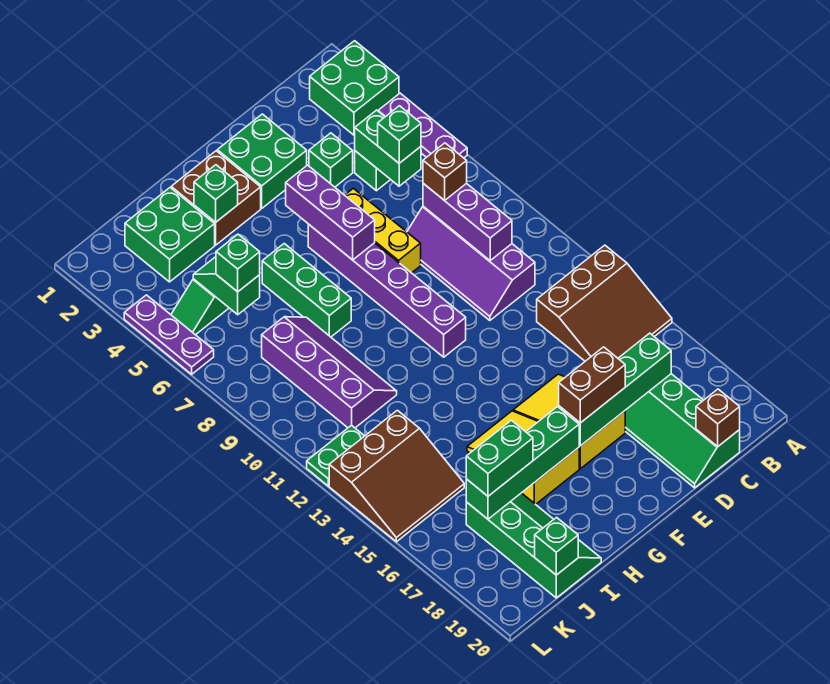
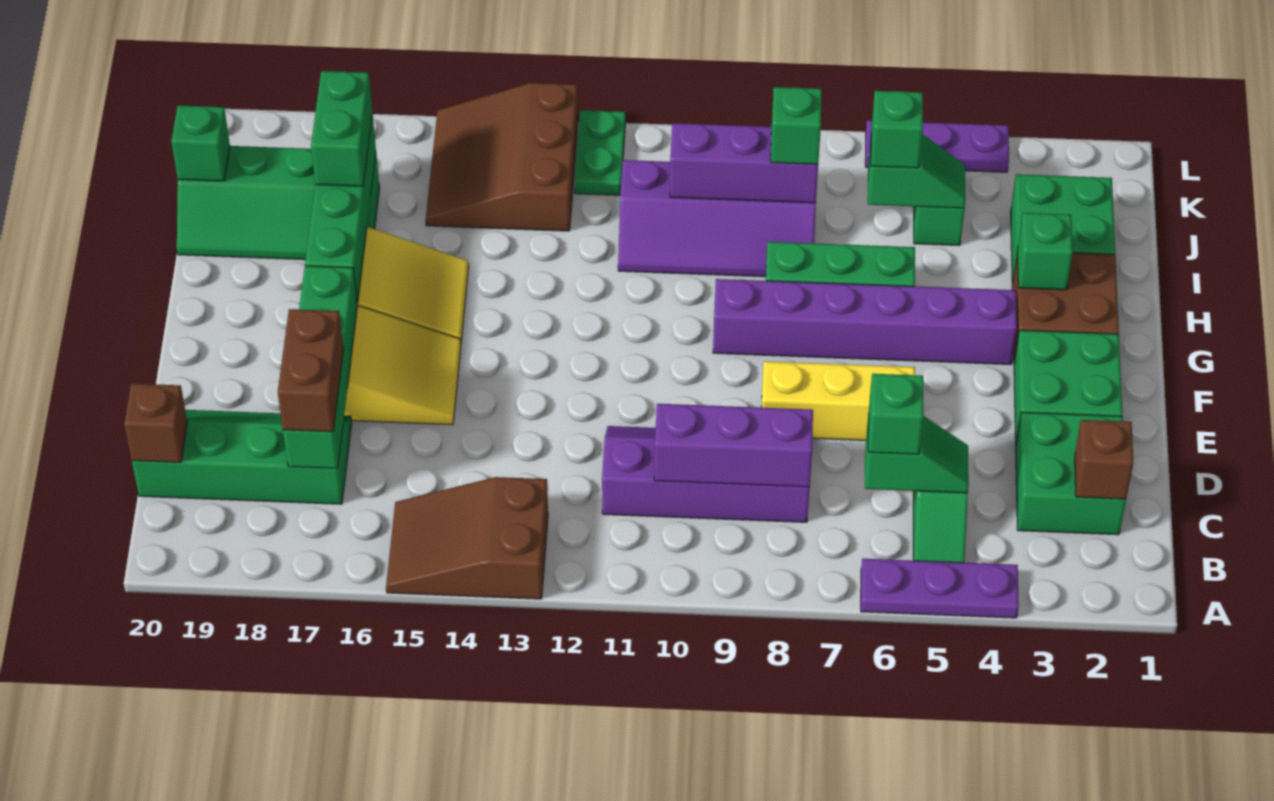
green brick A2:B3 level 1 -> green brick C2:D3 level 1
brown slope A13:C15 level 1 top 13 -> brown slope A13:B15 level 1 top 13
green brick C5:C6 level 2 -> green slope C5:C6 level 2 top 6
brown brick C8 level 3 -> brown brick C2 level 2
green brick D4 level 1 -> green brick J8 level 3
brown brick E17:F17 level 3 -> brown brick C17:D17 level 3
purple brick F5:F7 level 2 -> purple brick J8:J10 level 2
purple brick F6:F11 level 1 -> purple brick G4:G9 level 1

